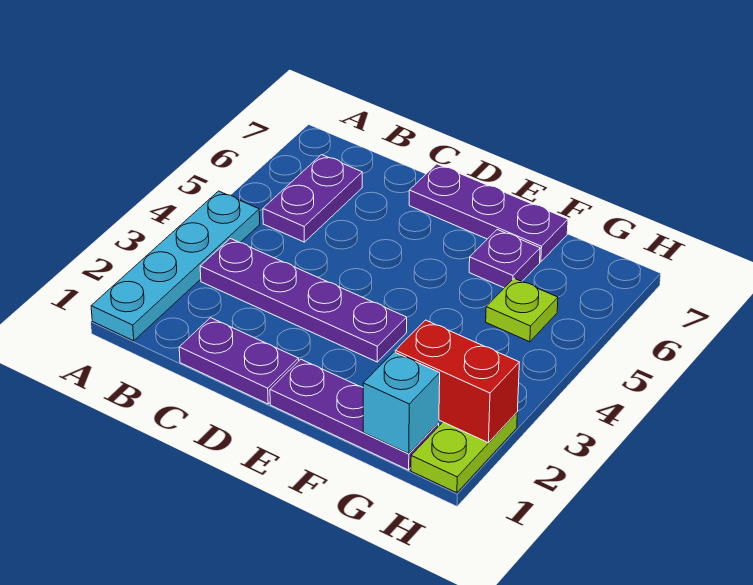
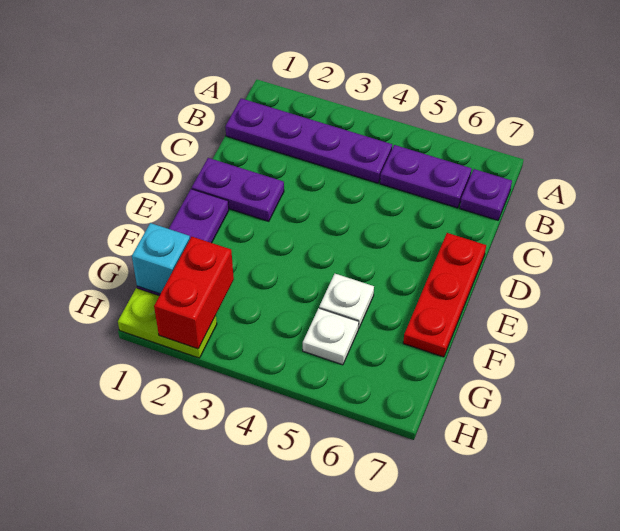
cyan plate A1:A4 level 1 -> none
purple plate B3:E3 level 1 -> purple plate B1:B4 level 1
purple plate C1:D1 level 1 -> purple plate D1:D2 level 1
purple plate D7:F7 level 1 -> red plate D7:F7 level 1
none -> white plate F5 level 1
purple plate F6 level 1 -> purple plate B7 level 1
lime plate G5 level 1 -> white plate G5 level 1

